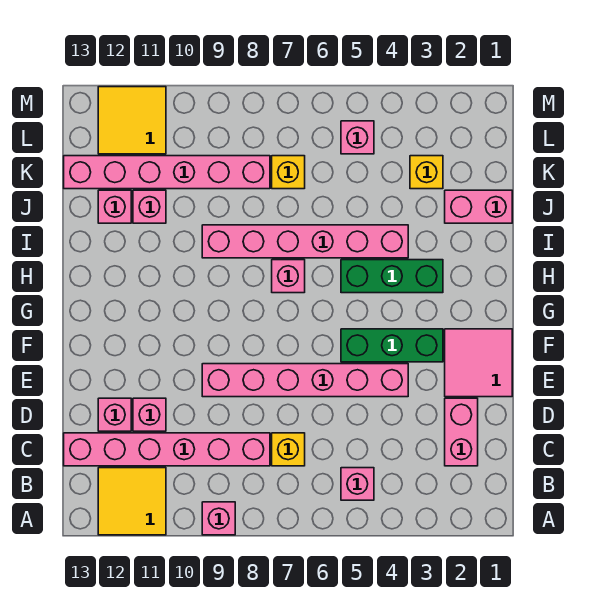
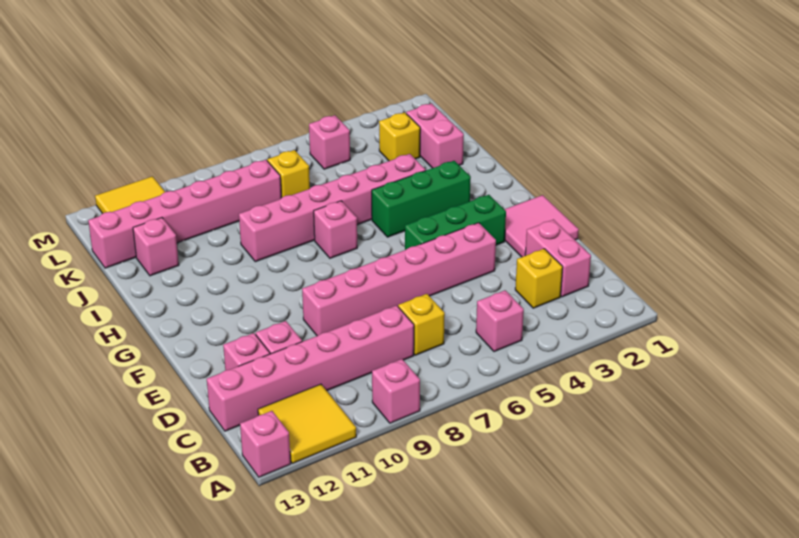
none -> yellow brick C3 level 1
pink brick J1:J2 level 1 -> pink brick J2:K2 level 1
pink brick J11 level 1 -> pink brick A13 level 1

